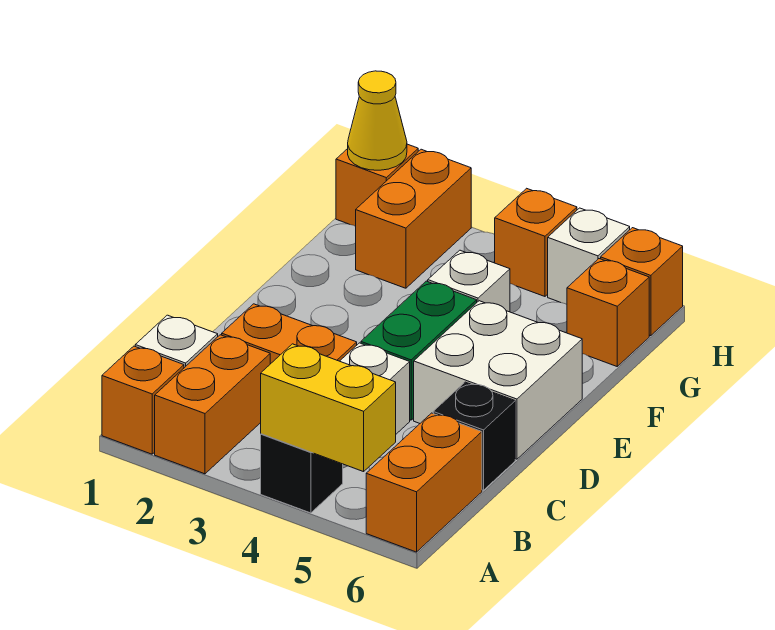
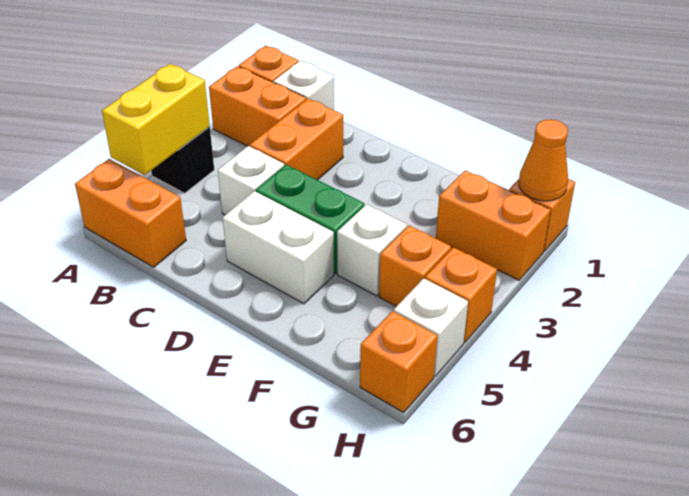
black brick C6 level 1 -> none
white brick D5:E6 level 1 -> white brick D5:E5 level 1
orange brick G6 level 1 -> orange brick G4 level 1
yellow cone H1 level 2 -> orange cone H1 level 2

